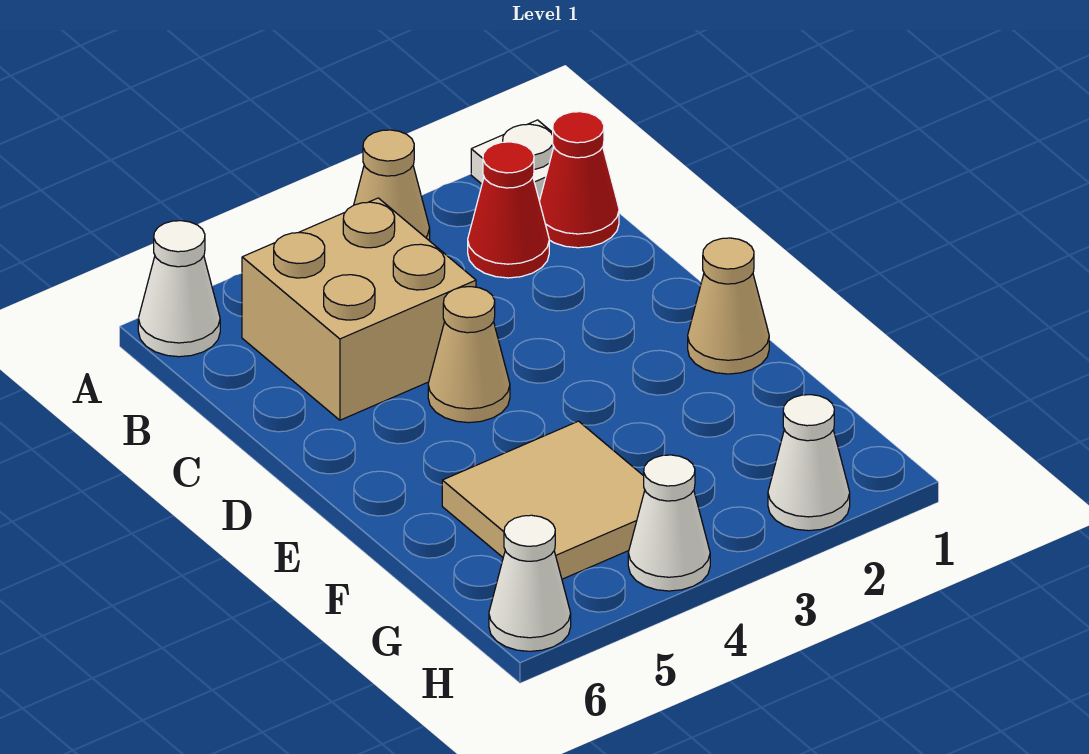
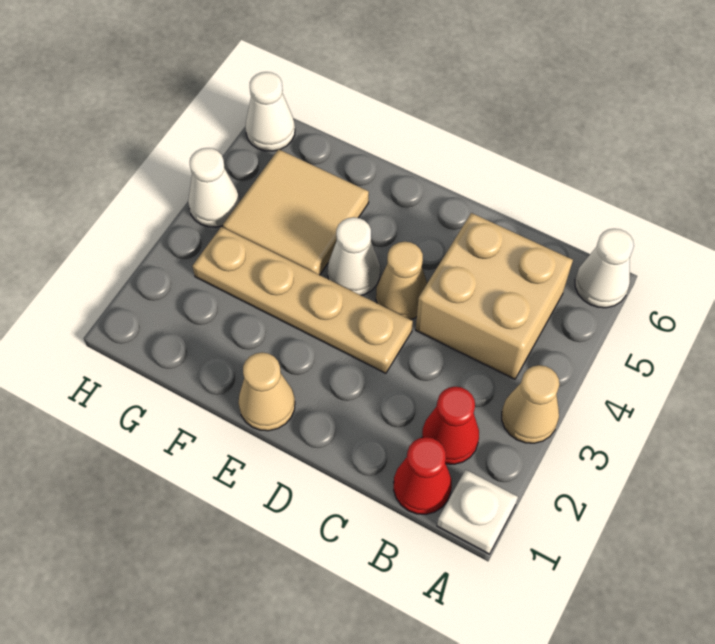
none -> tan plate D3:G3 level 1
white cone H2 level 1 -> white cone E4 level 1

